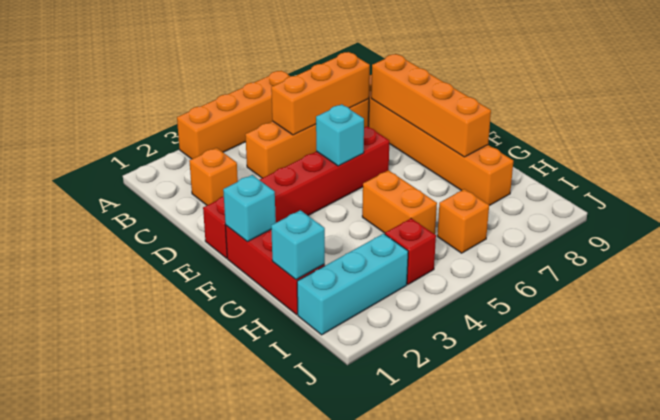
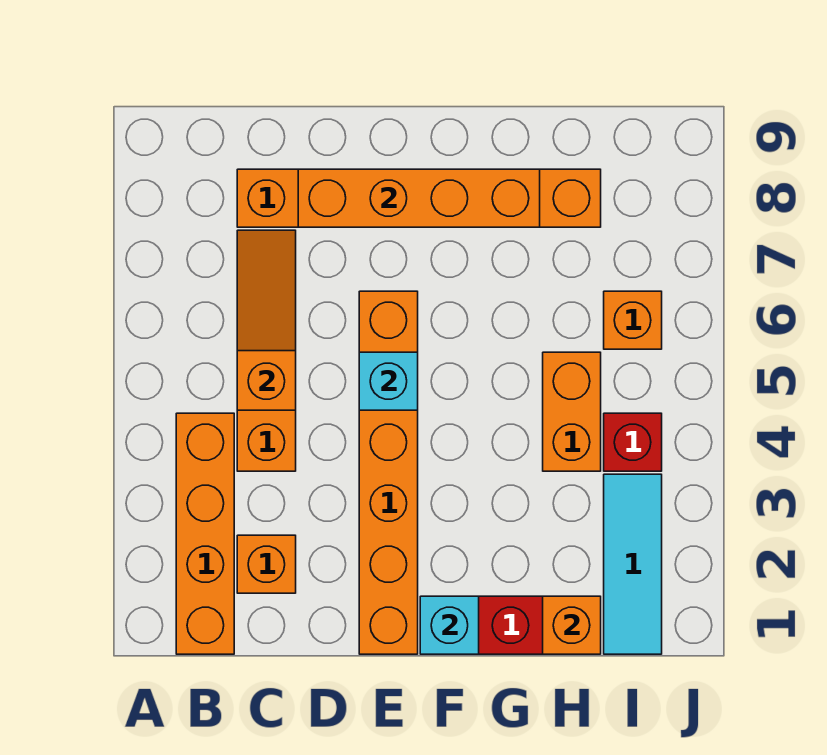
orange brick A3:A6 level 1 -> orange brick B1:B4 level 1
orange brick C5:C7 level 2 -> orange slope C5:C7 level 2 top 5
red brick E1:E6 level 1 -> orange brick E1:E6 level 1
orange brick G5:H5 level 1 -> orange brick H4:H5 level 1
cyan brick H1 level 2 -> orange brick H1 level 2
cyan brick I1:I3 level 1 -> cyan tile I1:I3 level 1

